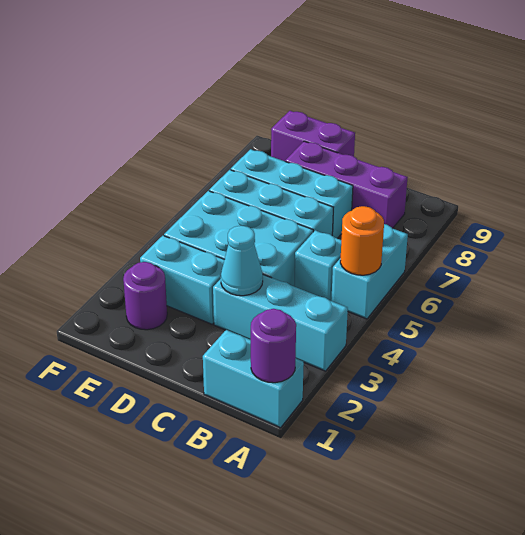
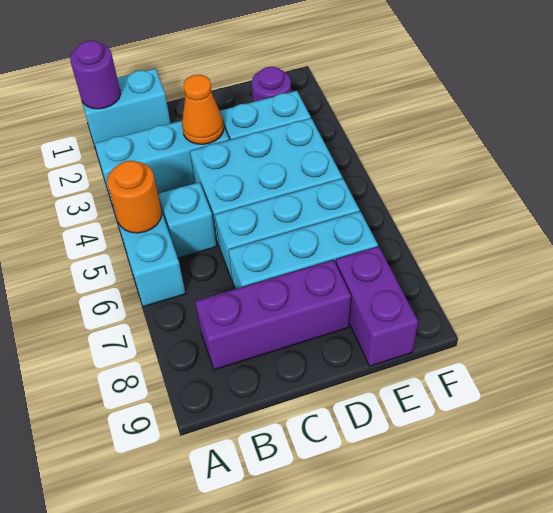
cyan cone C3 level 2 -> orange cone C3 level 2
purple brick D9:E9 level 1 -> purple brick E8:E9 level 1

